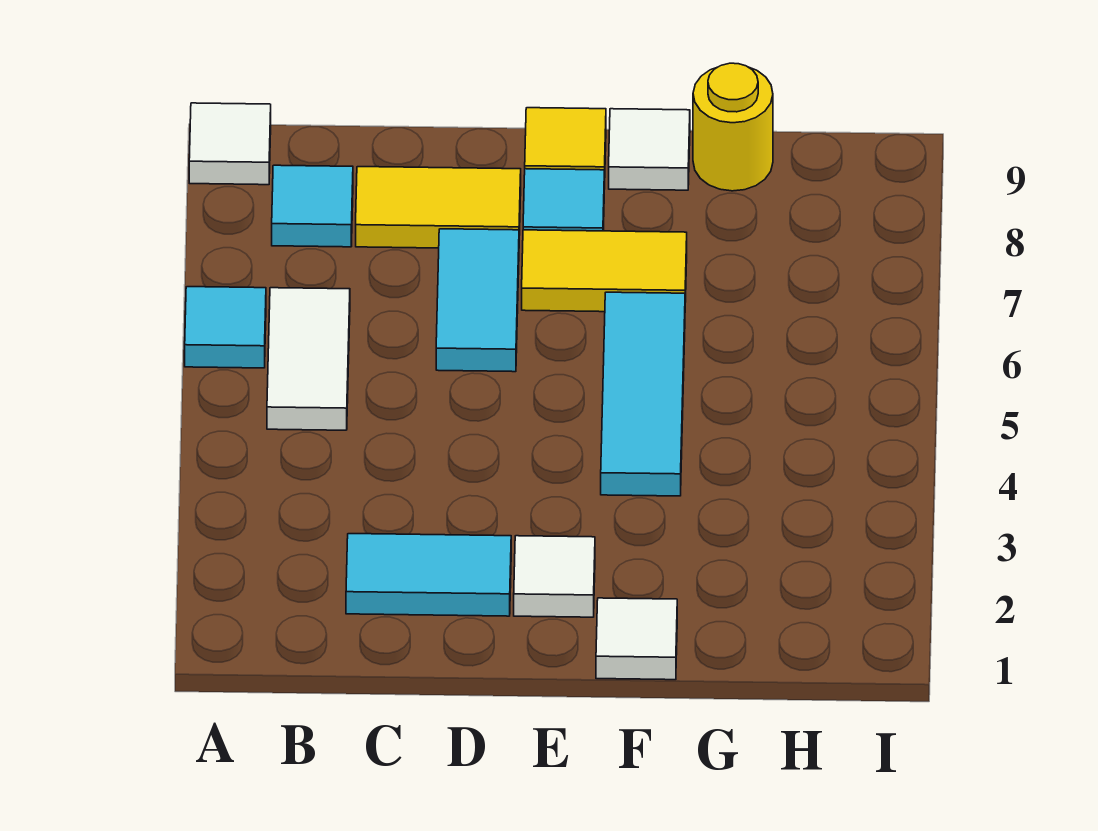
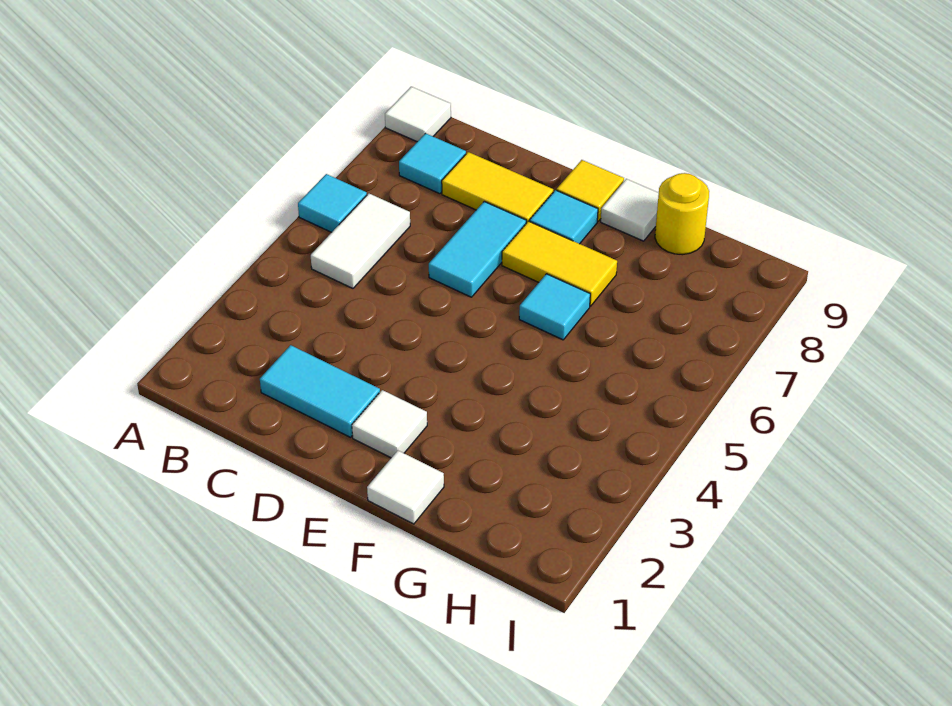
cyan tile F4:F6 level 1 -> cyan tile F6 level 1

